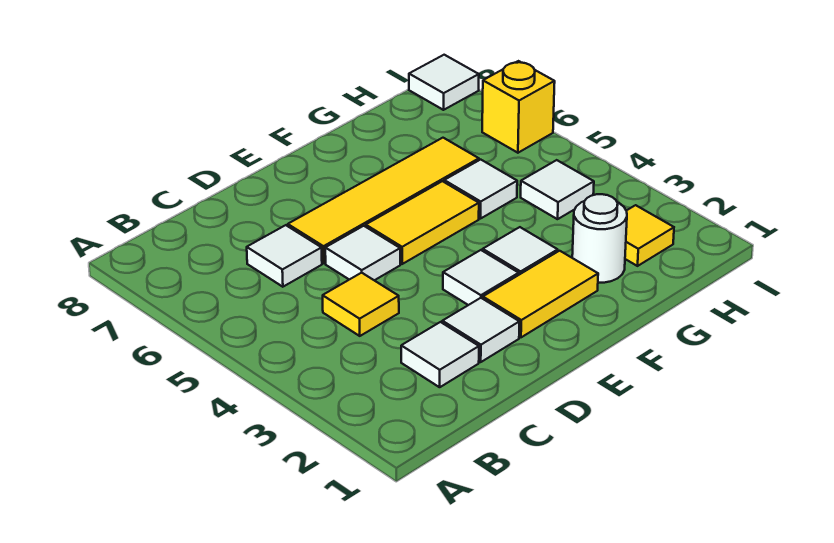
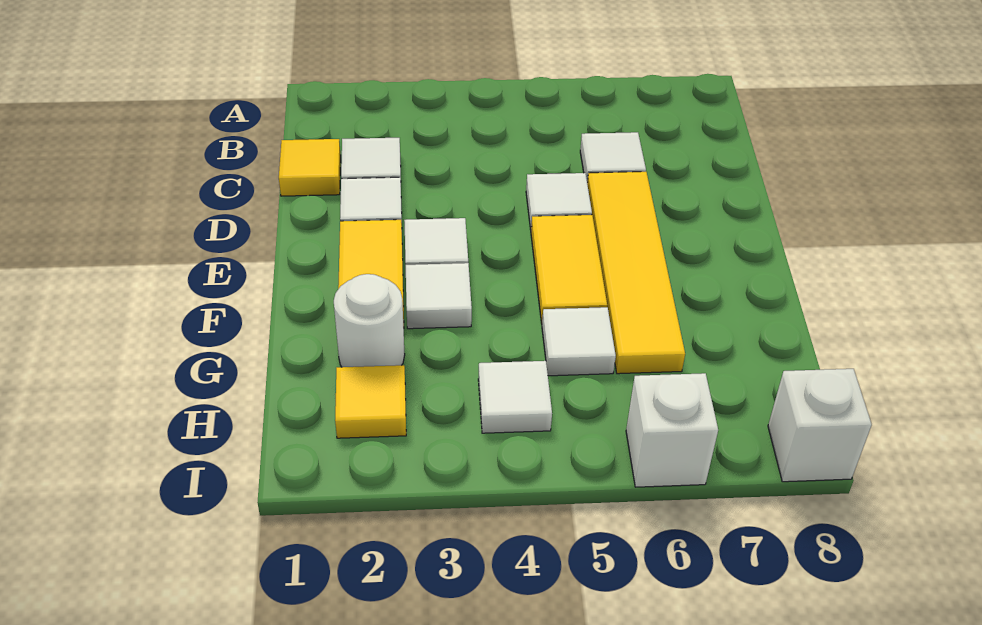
yellow tile C4 level 1 -> yellow tile C1 level 1
yellow brick I6 level 1 -> white brick I6 level 1
white tile I8 level 1 -> white brick I8 level 1

